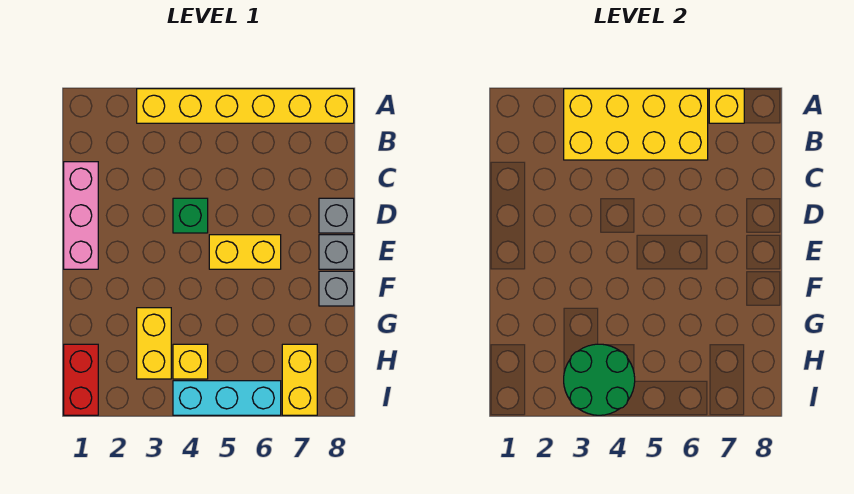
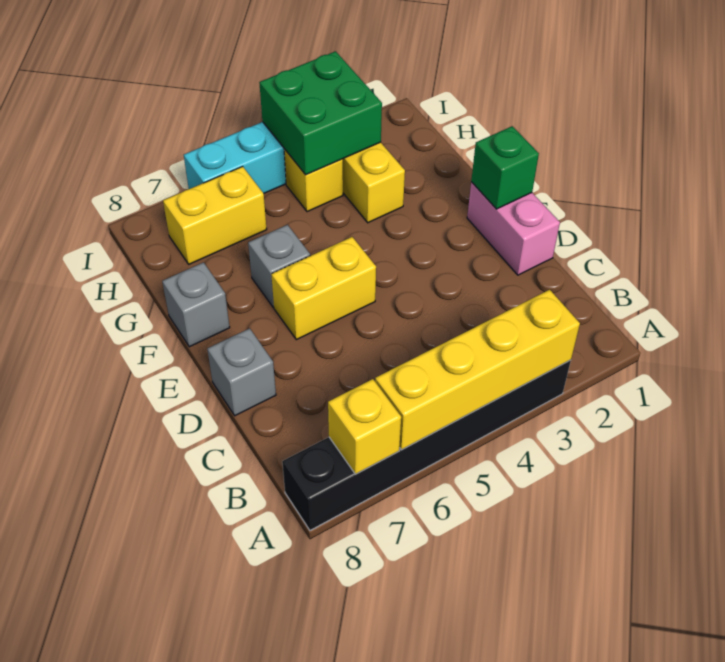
yellow brick A3:A8 level 1 -> black brick A3:A8 level 1
yellow brick A3:B6 level 2 -> yellow brick A3:A6 level 2
pink brick C1:E1 level 1 -> pink brick D1:E1 level 1
green brick D4 level 1 -> green brick E1 level 2
grey brick E8 level 1 -> grey brick F6 level 1
red brick H1:I1 level 1 -> none
green round brick H3:I4 level 2 -> green brick H3:I4 level 2
yellow brick H7:I7 level 1 -> yellow brick H6:H7 level 1

